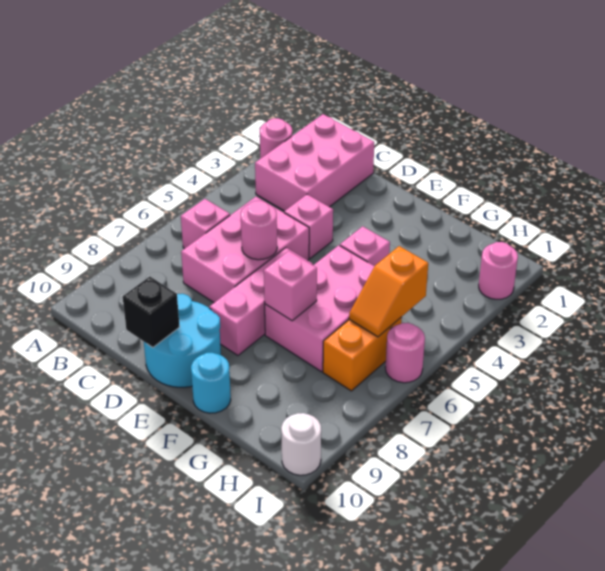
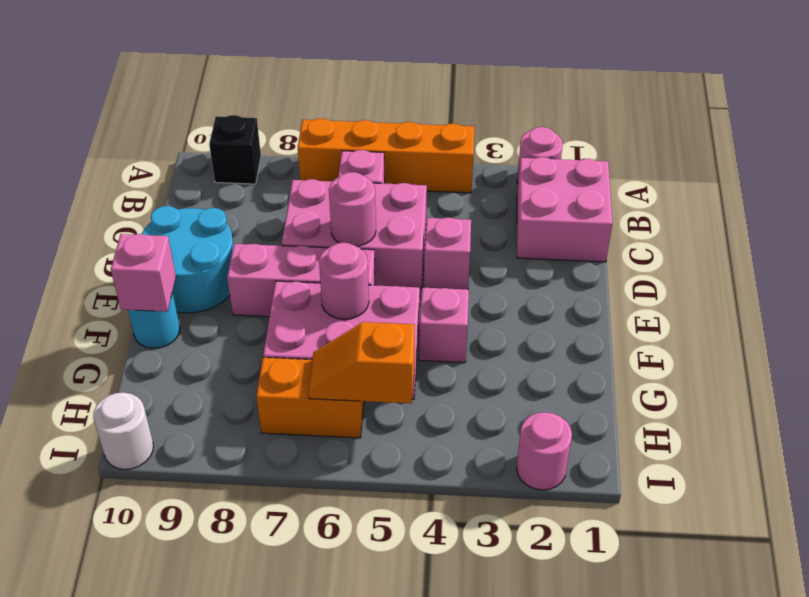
none -> orange brick A4:A7 level 1
pink brick B1:C3 level 1 -> pink brick B1:C2 level 1
black brick D10 level 2 -> black brick A9 level 1
pink brick F7 level 2 -> pink brick F10 level 2
pink round brick I6 level 1 -> pink round brick F6 level 2

